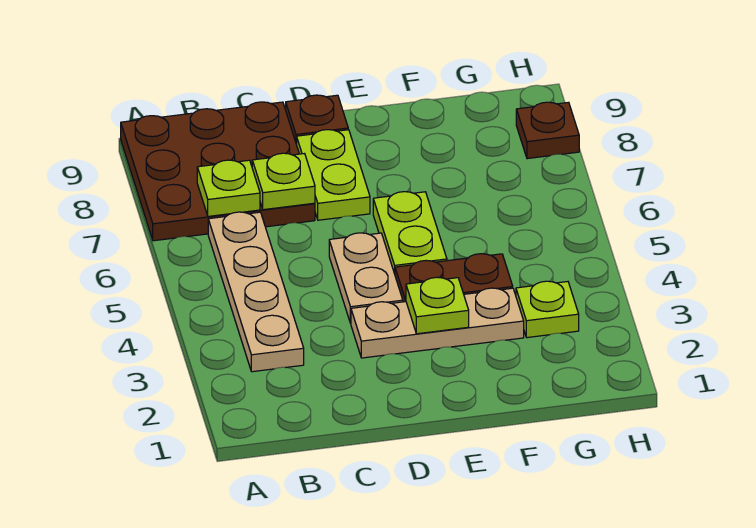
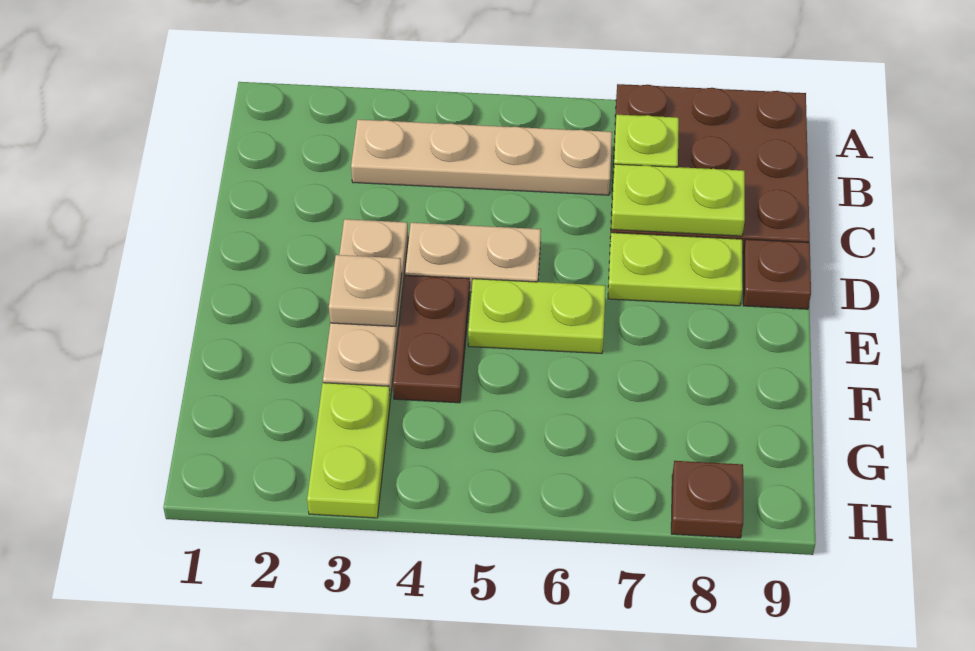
lime plate C7 level 2 -> lime plate C7:C8 level 2
lime plate E3 level 2 -> tan plate E3 level 2
lime plate G3 level 1 -> lime plate G3:H3 level 1

